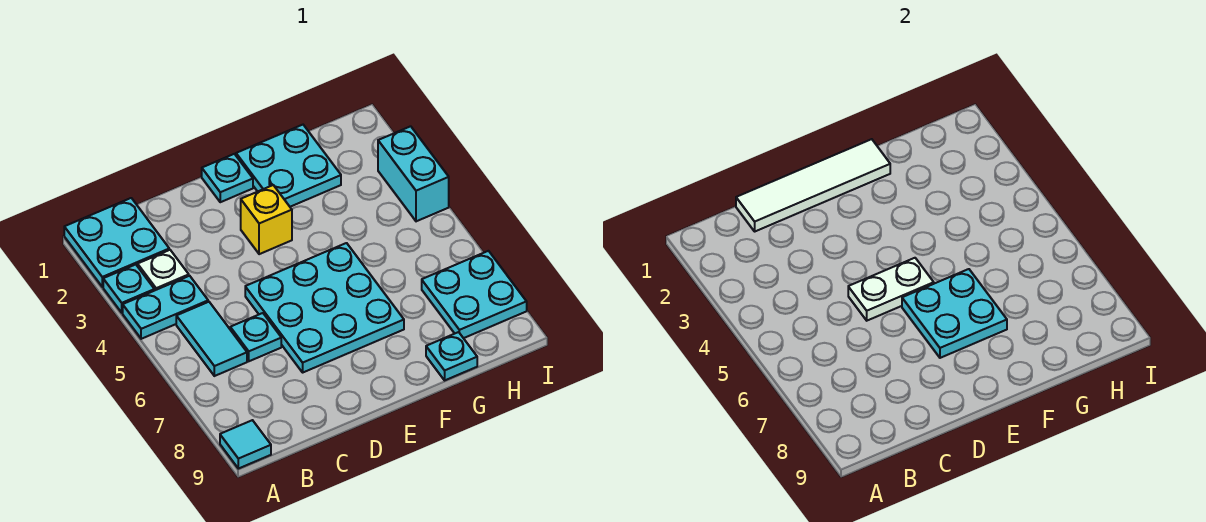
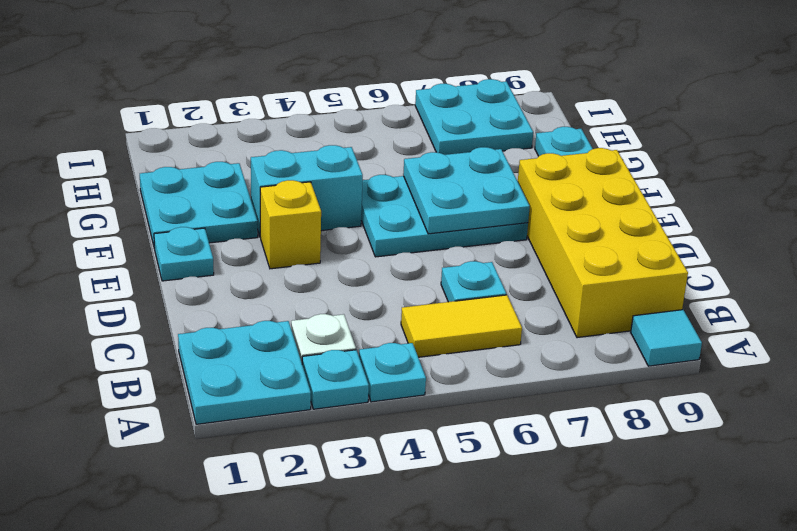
cyan plate A4:B4 level 1 -> cyan plate A4 level 1
cyan tile B5:B6 level 1 -> yellow tile B5:B6 level 1
none -> yellow brick B8:E9 level 1
white tile C1:F1 level 2 -> none
cyan plate D5:F7 level 1 -> cyan plate E5:F7 level 1
white plate D5:E5 level 2 -> none
cyan brick I3:I4 level 1 -> cyan brick F3:F4 level 1

